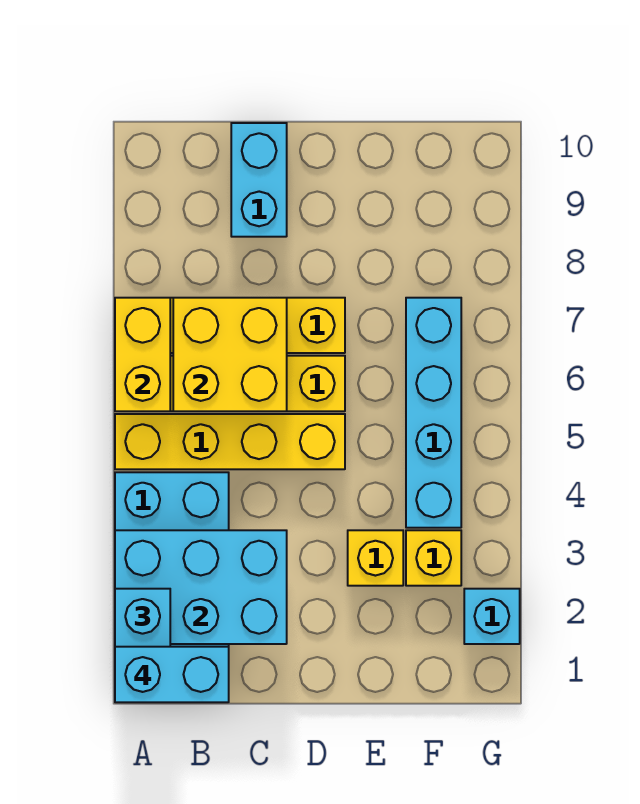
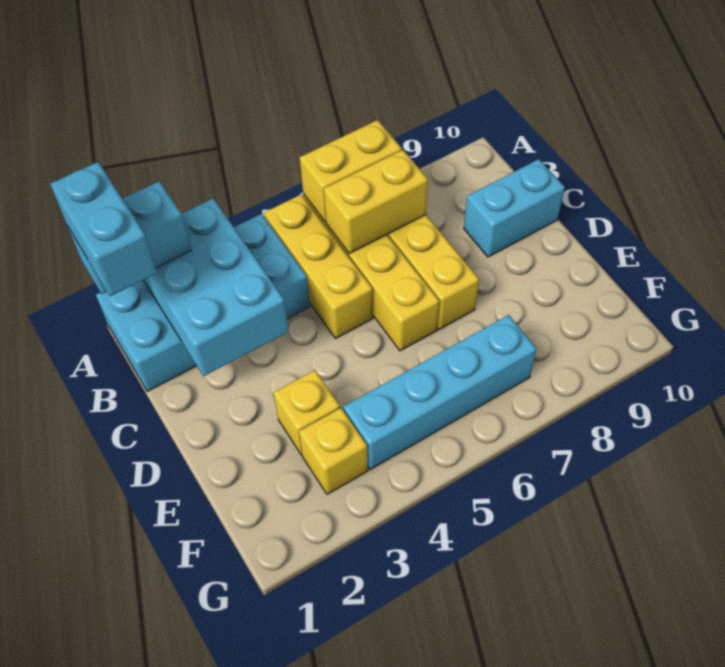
yellow brick A5:D5 level 1 -> yellow brick A5:C5 level 1
yellow brick B6:C7 level 2 -> yellow brick B6:B7 level 2
cyan brick G2 level 1 -> none

